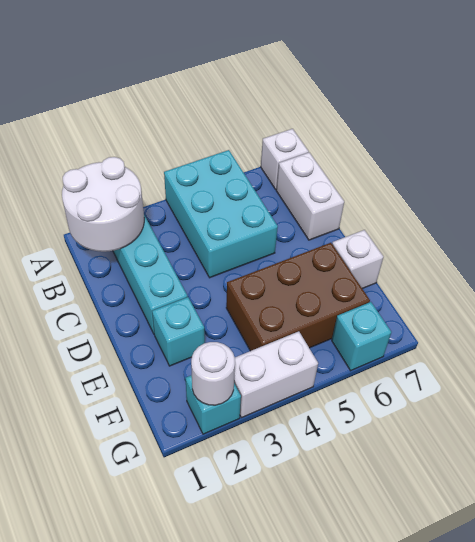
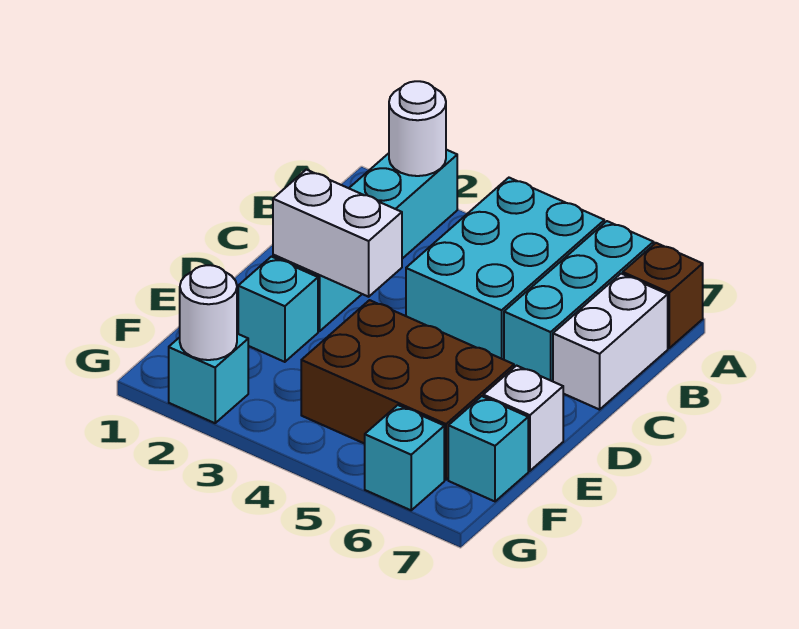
white round brick A1:B2 level 2 -> white round brick A2 level 2
none -> cyan brick A6:C6 level 1
white brick A7 level 1 -> brown brick A7 level 1
none -> cyan brick F7 level 1
white brick G3:G4 level 1 -> white brick D2:D3 level 2

